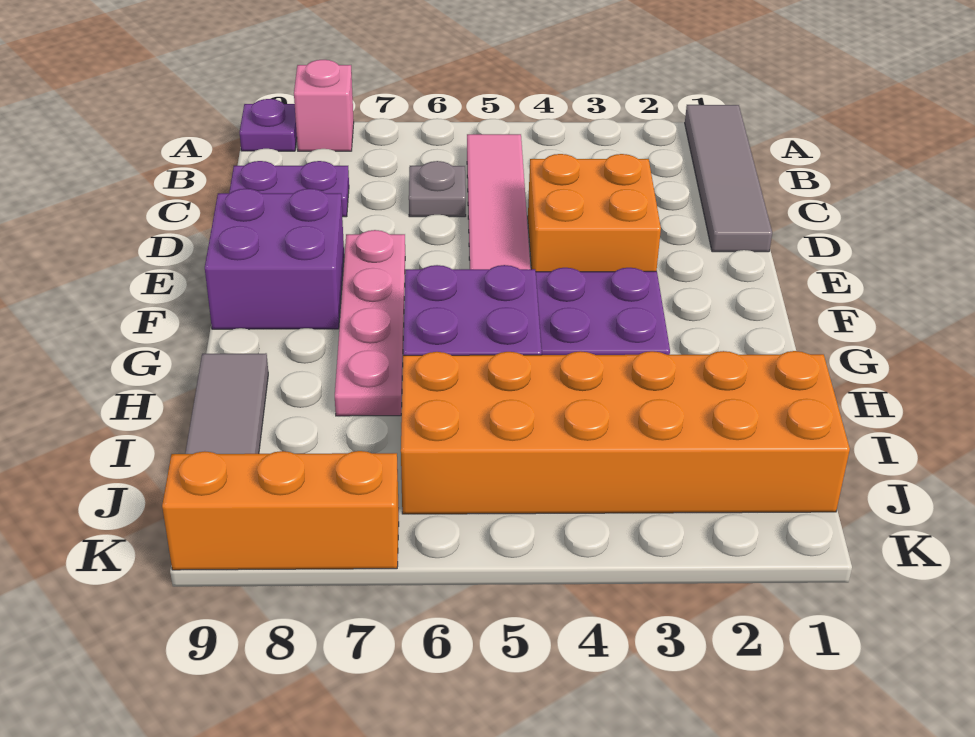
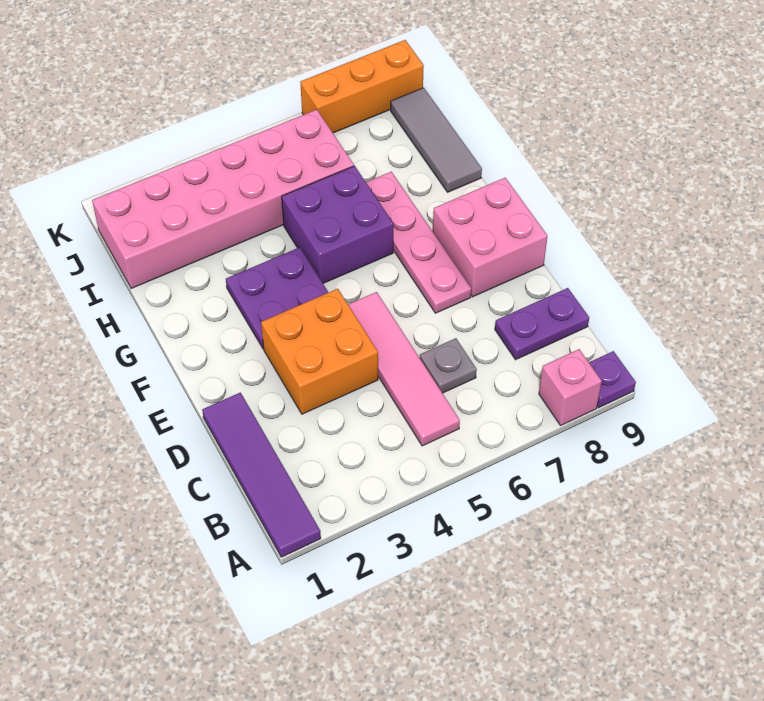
grey tile A1:D1 level 1 -> purple tile A1:D1 level 1
purple brick E8:F9 level 1 -> pink brick E8:F9 level 1
orange brick I1:J6 level 1 -> pink brick I1:J6 level 1

